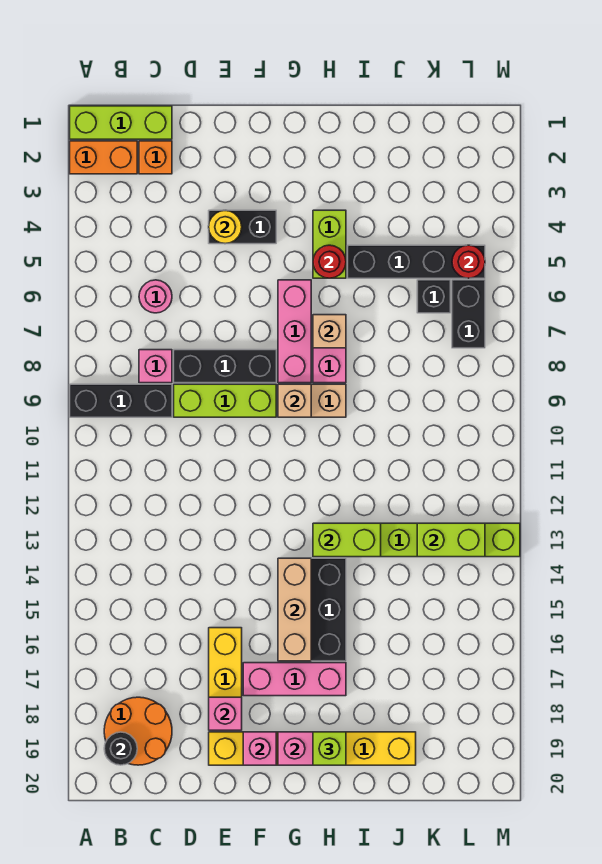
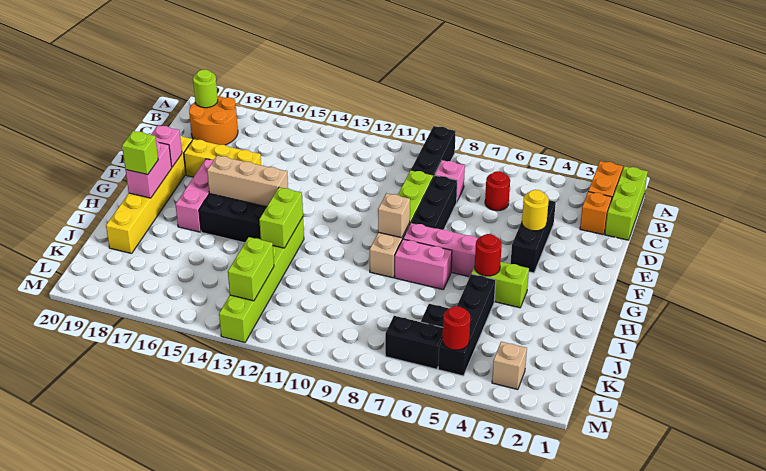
black round brick B19 level 2 -> lime round brick B19 level 2
pink round brick C6 level 1 -> red round brick C6 level 1
black brick E4:F4 level 1 -> black brick D4:F4 level 1
pink brick E18 level 2 -> none
tan brick H7 level 2 -> tan brick L3 level 1

